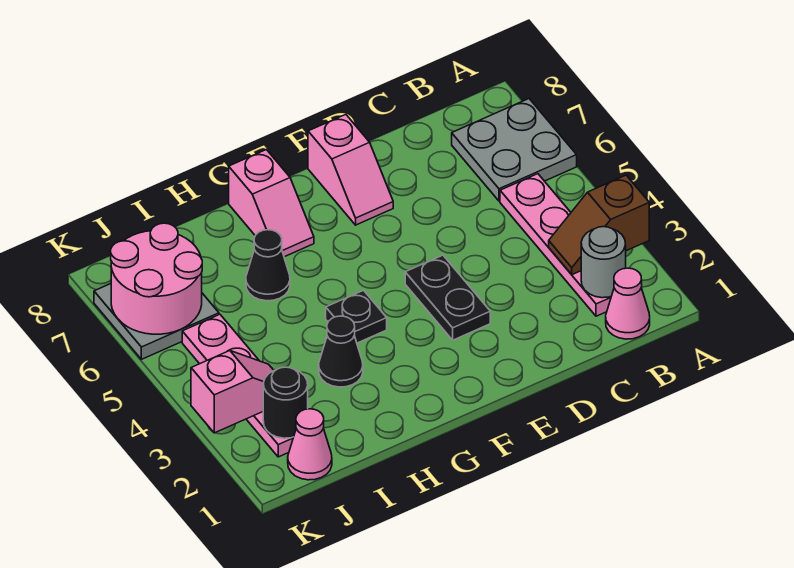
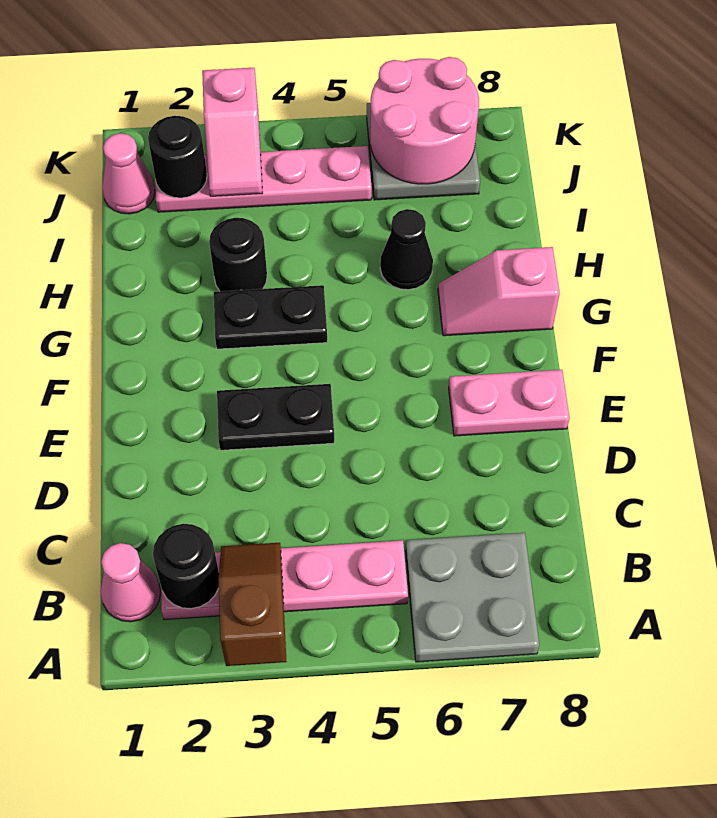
grey round brick B2 level 2 -> black round brick B2 level 2
pink slope E7:E8 level 1 top 8 -> pink plate E7:E8 level 1
black plate G4 level 1 -> black plate G3:G4 level 1
black cone H3 level 1 -> black round brick H3 level 1

